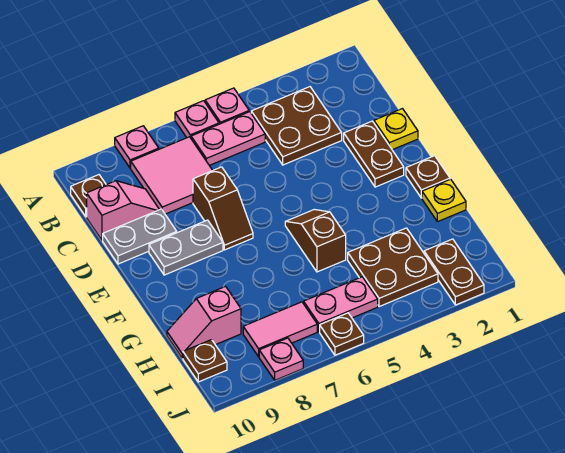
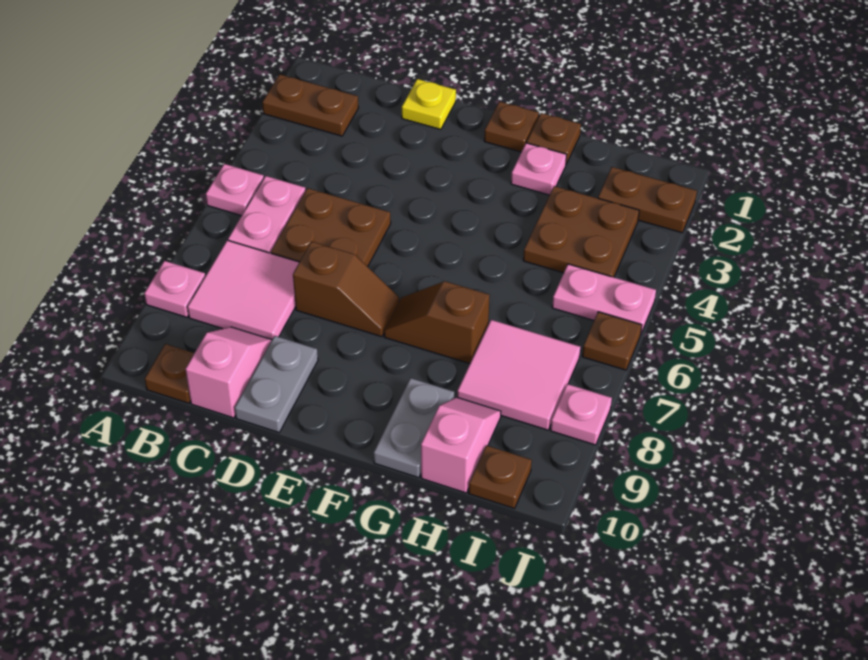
pink plate A6 level 1 -> pink plate G2 level 1
brown plate B3:C4 level 1 -> brown plate C5:D6 level 1
brown plate D2:E2 level 1 -> brown plate A2:B2 level 1
grey plate E8:E9 level 1 -> grey plate G9:G10 level 1
brown slope F5:G5 level 1 top G -> brown slope F7:G7 level 1 top G
yellow plate G1 level 1 -> brown plate G1 level 1
pink slope H9:H10 level 1 top 9 -> pink slope H9:H10 level 1 top 10
pink plate I5:I6 level 1 -> pink plate I5:J5 level 1
pink tile I7:I8 level 1 -> pink tile H7:I8 level 1

